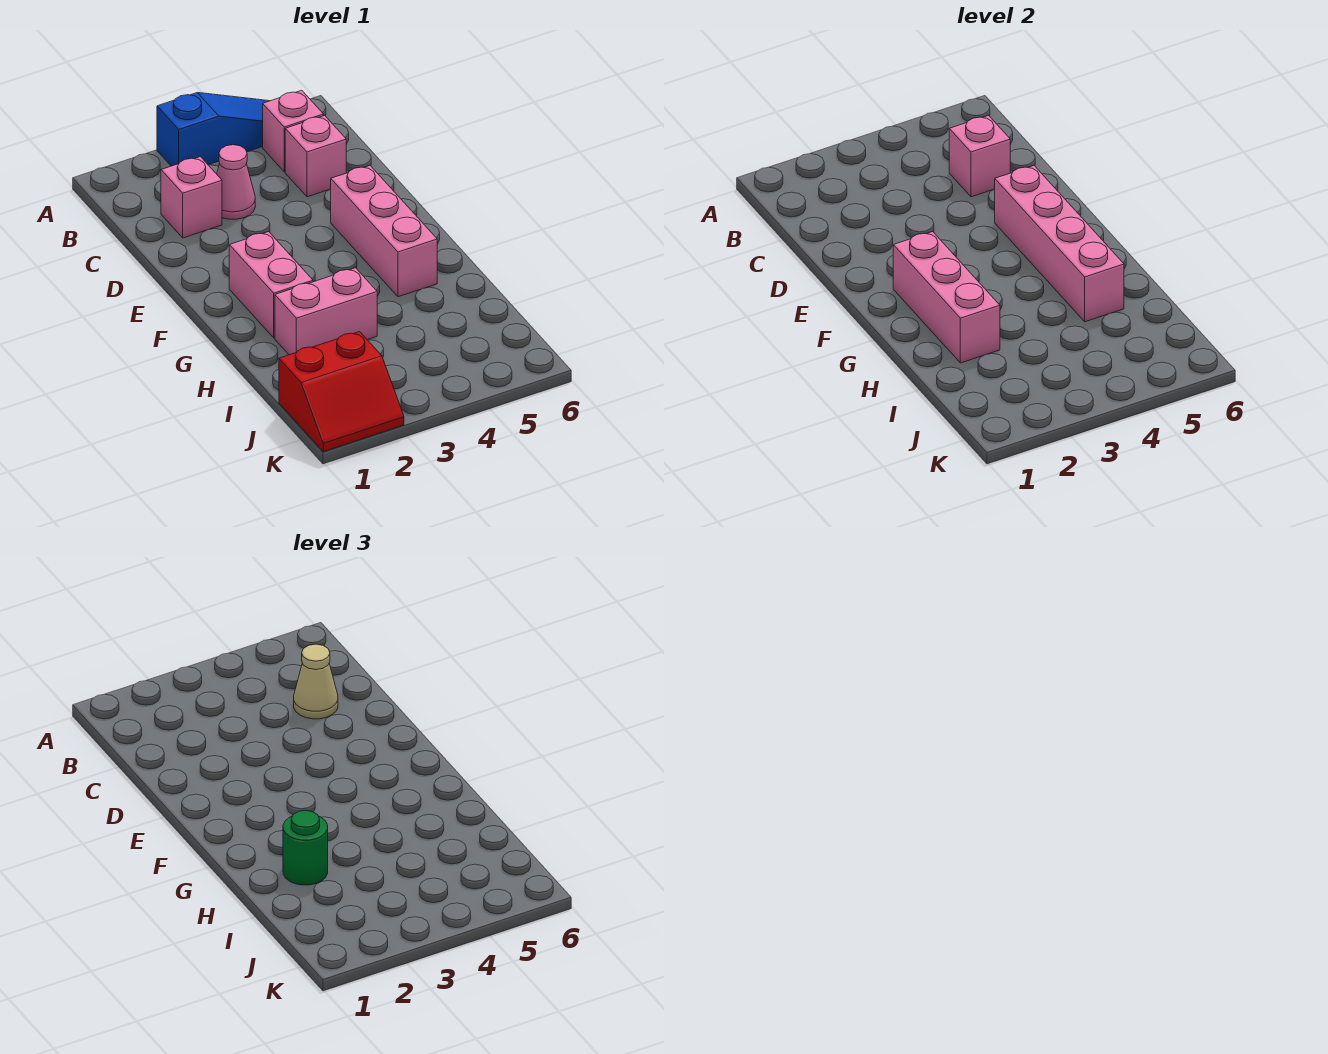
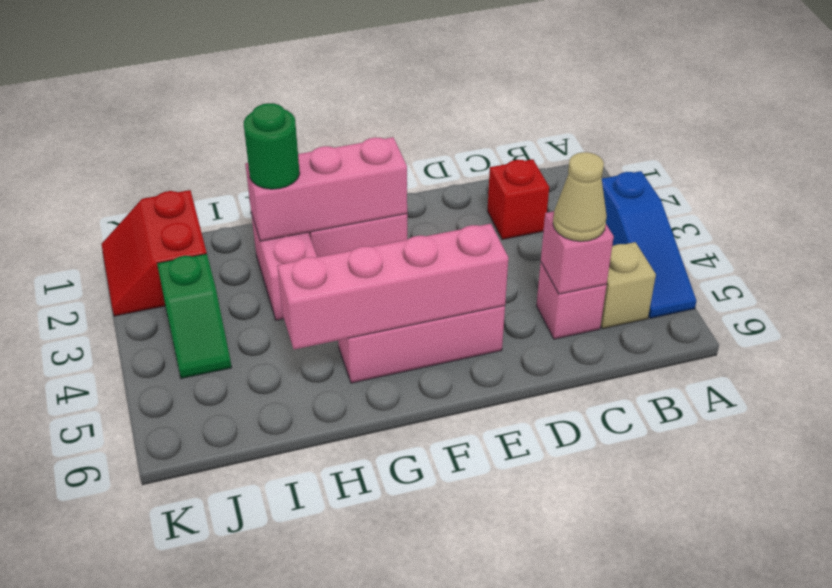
pink brick B5 level 1 -> tan brick B5 level 1
pink brick C2 level 1 -> red brick C2 level 1
pink cone C3 level 1 -> none
none -> green slope J3:J4 level 1 top 3

